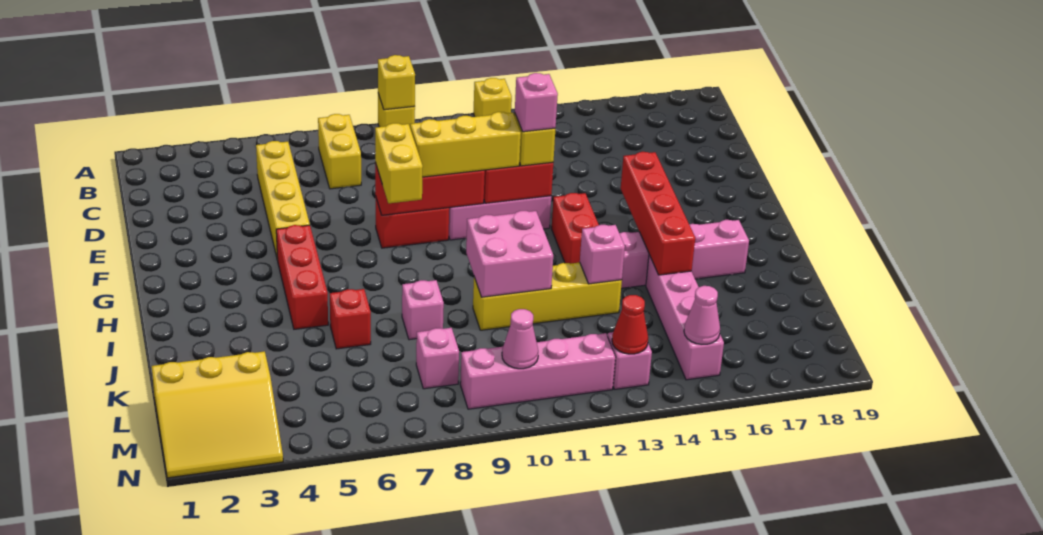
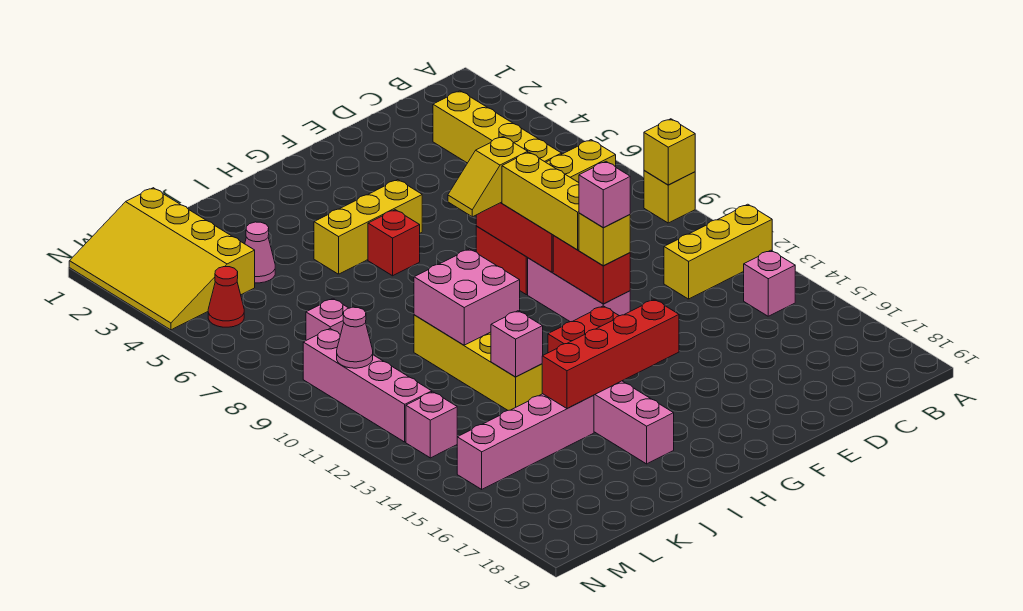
yellow brick A12 level 1 -> yellow brick A12:C12 level 1
yellow brick C5:F5 level 1 -> yellow brick C3:C6 level 1
yellow brick F8:G8 level 3 -> yellow slope F8:G8 level 3 top F
red brick G5:I5 level 1 -> yellow brick G5:I5 level 1
red brick J6 level 1 -> red brick H6 level 1
pink brick J8 level 1 -> pink brick B14 level 1
yellow slope L1:N3 level 1 top L -> yellow slope L1:N4 level 1 top L
red cone M13 level 2 -> red cone M5 level 1
pink cone M15 level 2 -> pink cone K4 level 1

